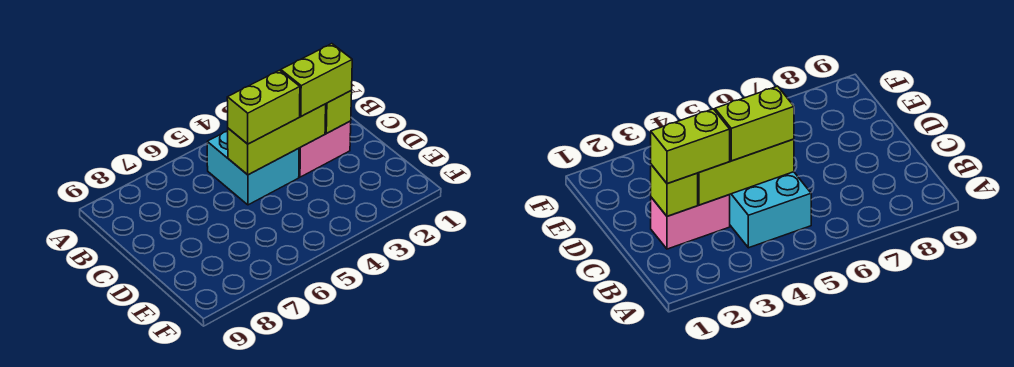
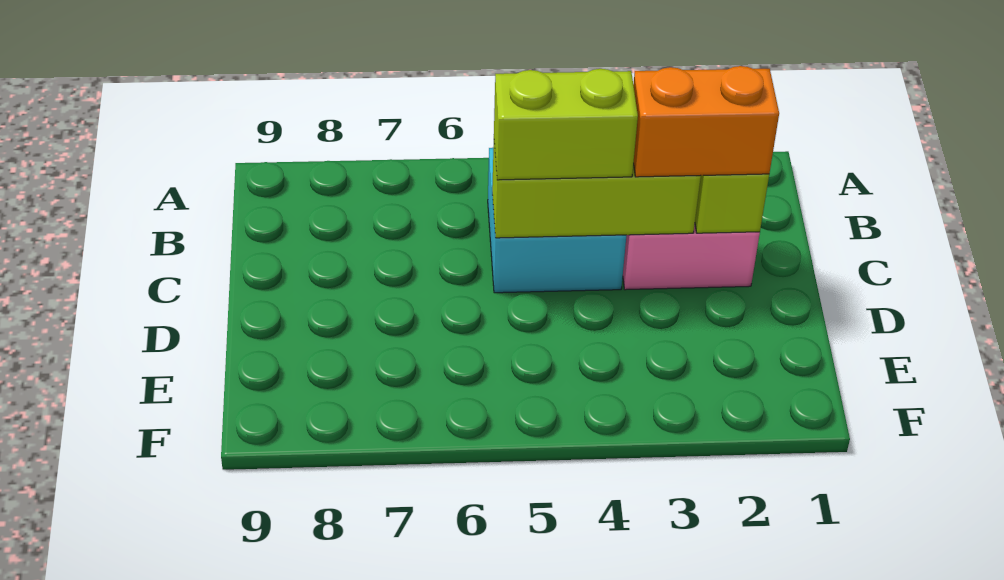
lime brick C2:C3 level 3 -> orange brick C2:C3 level 3

